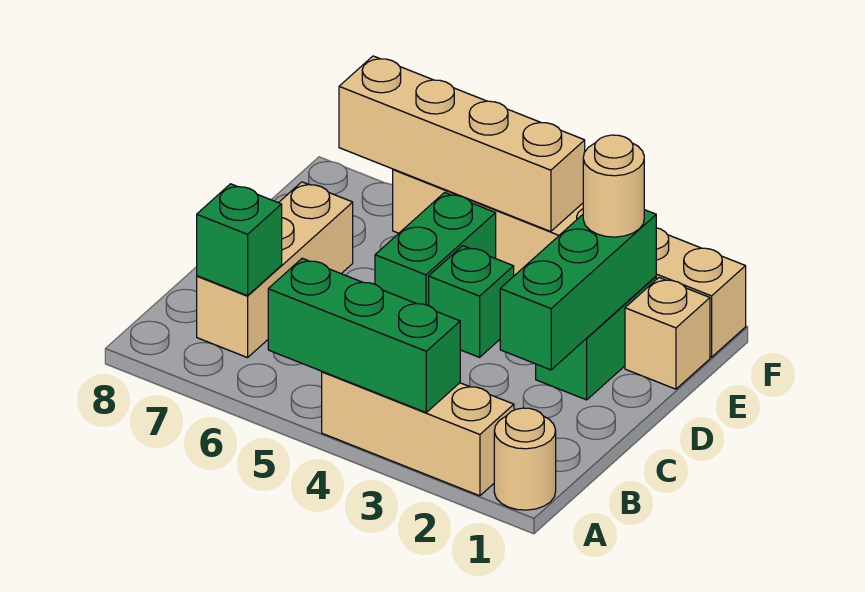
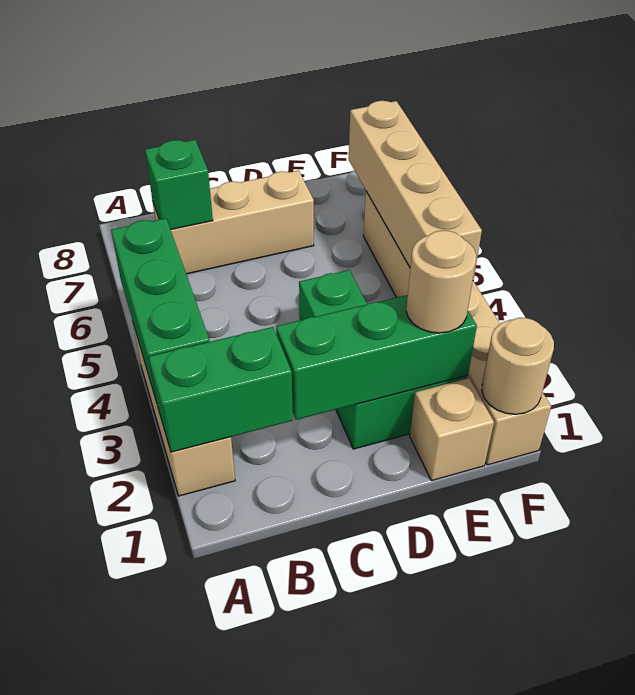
tan round brick A1 level 1 -> tan round brick F1 level 2
green brick D5:E5 level 1 -> green brick A2:B2 level 2

